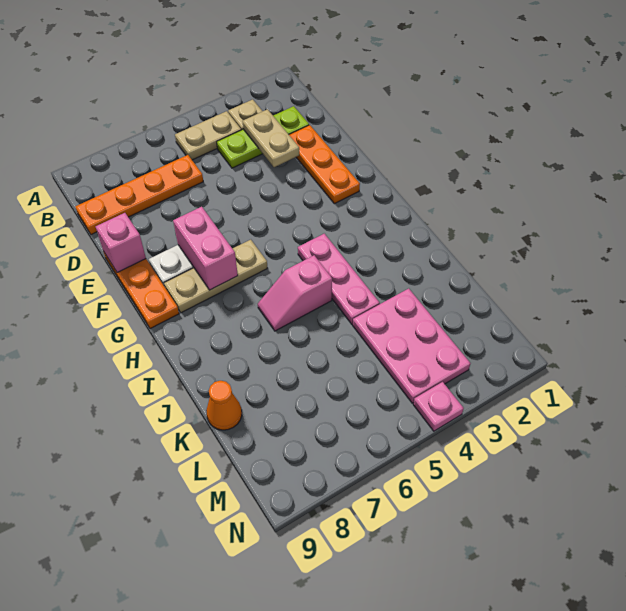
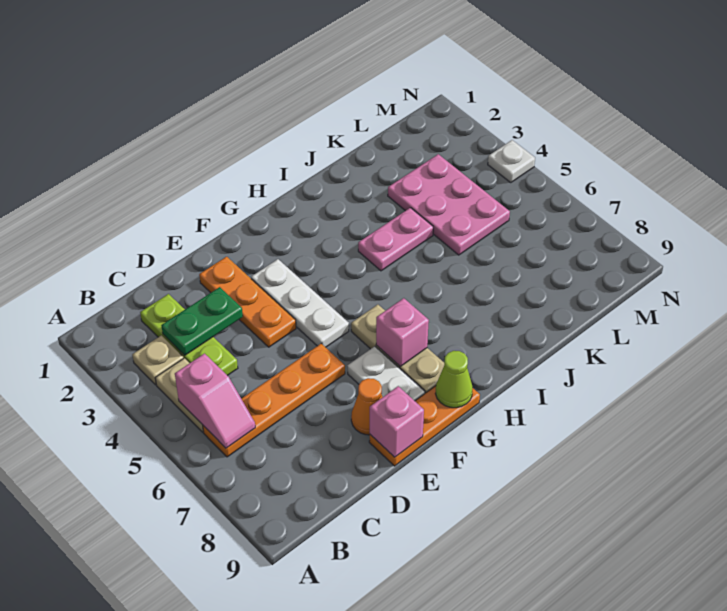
tan plate C3:D3 level 2 -> green plate C3:D3 level 2
orange plate C6:C9 level 1 -> orange plate B6:E6 level 1
orange plate D2:F2 level 1 -> orange plate E2:E4 level 1
none -> white plate F3:F5 level 1
pink brick F7:G7 level 2 -> pink brick G7 level 2
none -> lime cone G9 level 2
pink plate H4:J4 level 1 -> pink plate I4:J4 level 1
pink slope I5:I6 level 1 top 5 -> pink slope B5:B6 level 2 top 5
pink plate K3:M4 level 1 -> pink plate K3:L5 level 1
orange cone K9 level 1 -> orange cone E8 level 1
pink plate N4 level 1 -> white plate N4 level 1

